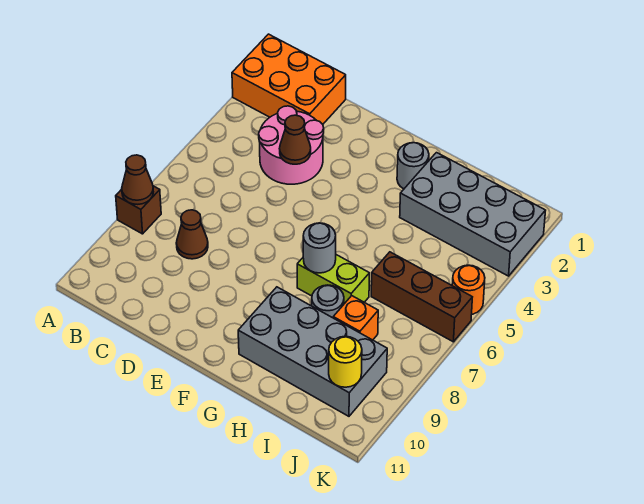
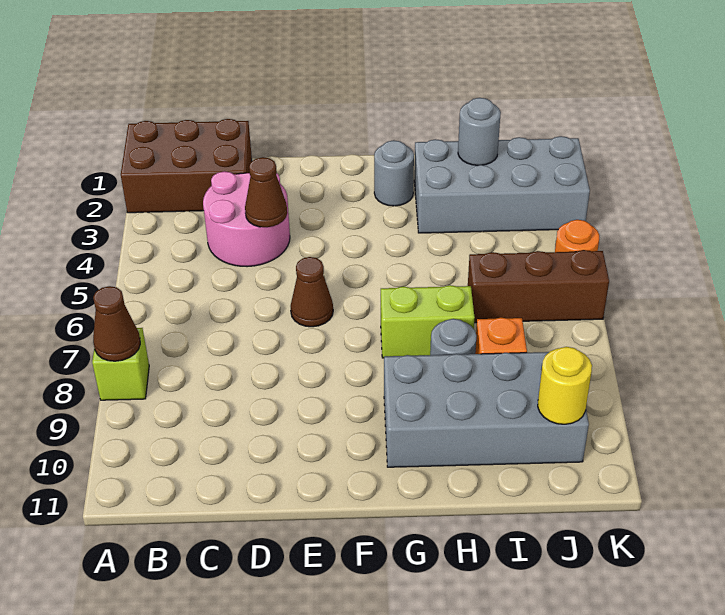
orange brick A1:C2 level 1 -> brown brick A1:C2 level 1
brown brick A8 level 1 -> lime brick A8 level 1
brown cone C8 level 1 -> brown cone E6 level 1
grey round brick G7 level 2 -> grey round brick I2 level 2

